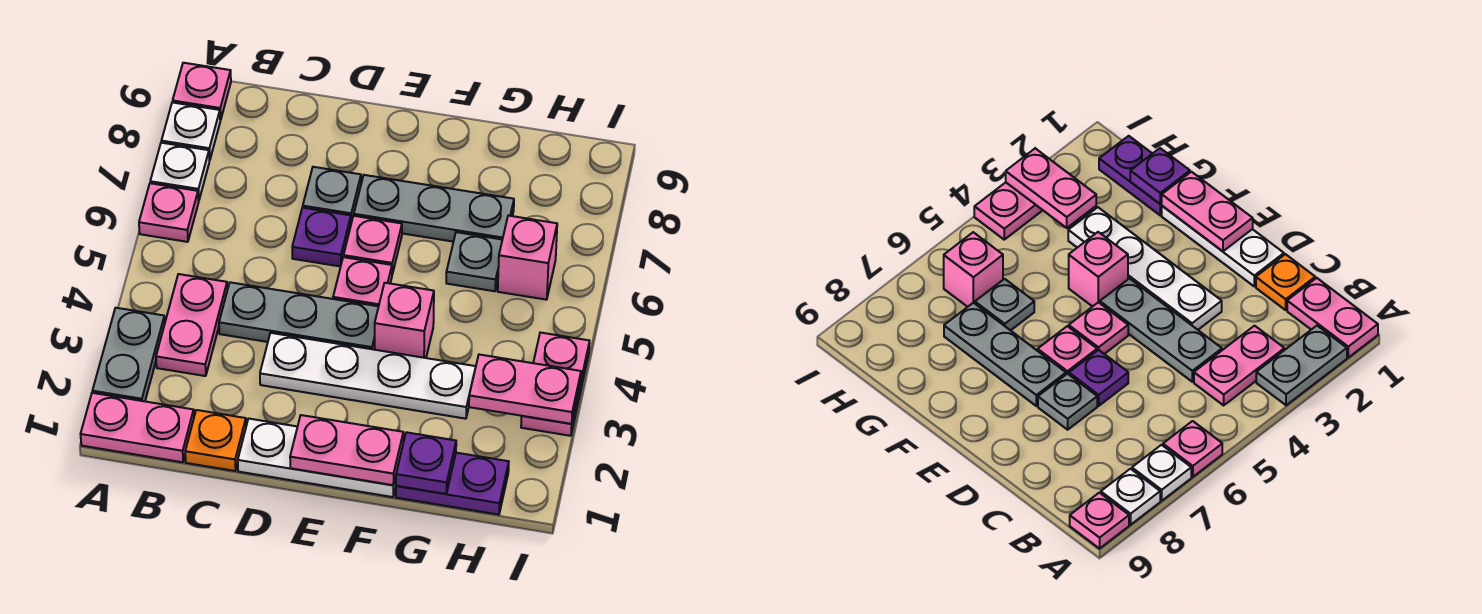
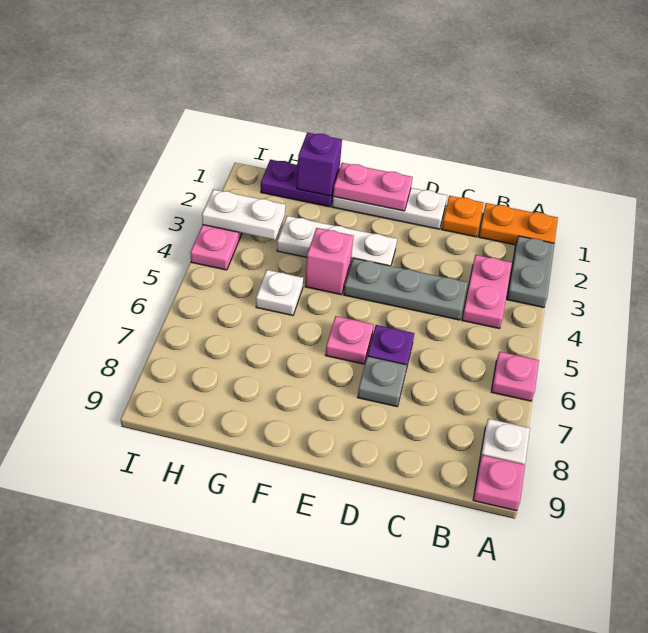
pink plate A1:B1 level 1 -> orange plate A1:B1 level 1
white plate A7 level 1 -> white plate G5 level 1
white plate D3:G3 level 1 -> white plate E3:G3 level 1
pink plate E5 level 1 -> none
grey plate E7:G7 level 1 -> none
purple plate G1 level 2 -> purple brick G1 level 2
grey plate G6 level 1 -> none
pink plate H3:I3 level 2 -> white plate H3:I3 level 2
pink brick H6 level 1 -> none

